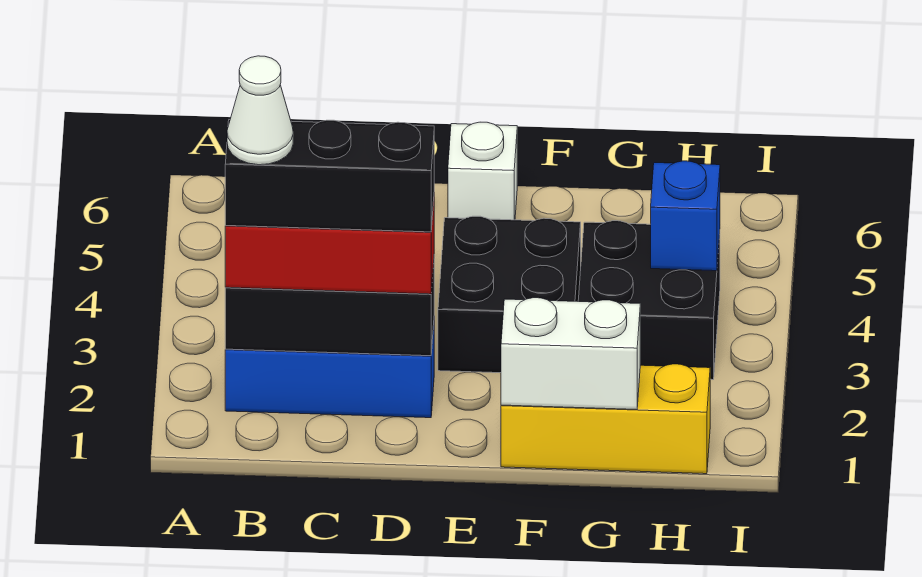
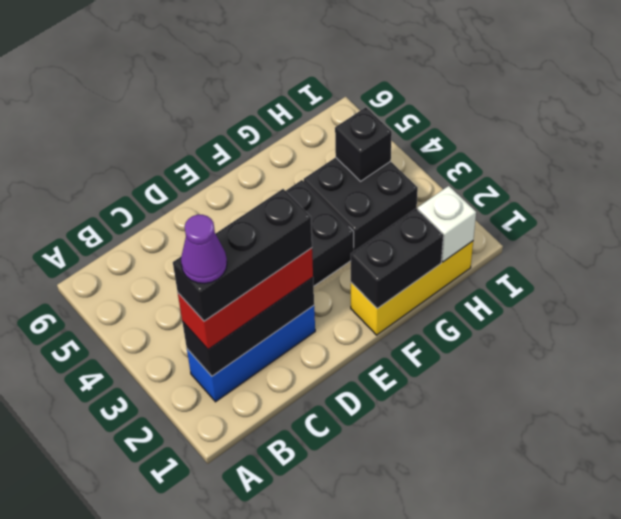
white cone B2 level 5 -> purple cone B2 level 5
white brick E6 level 1 -> white brick H1 level 2
white brick F1:G1 level 2 -> black brick F1:G1 level 2
blue brick H4 level 2 -> black brick H4 level 2

